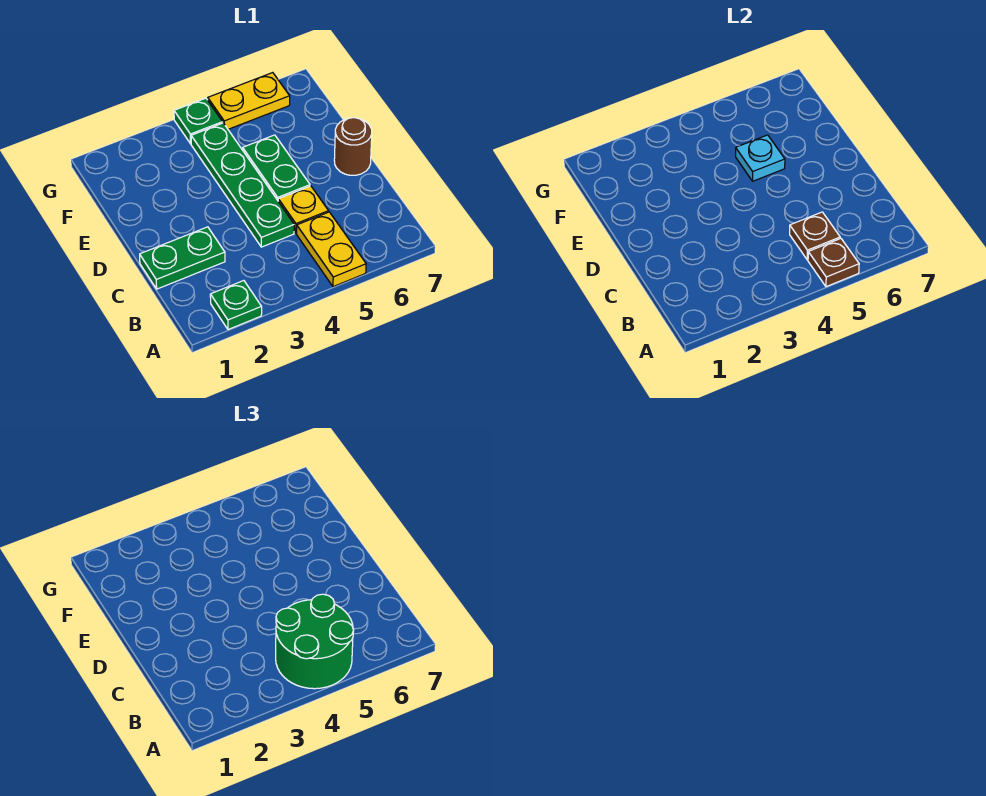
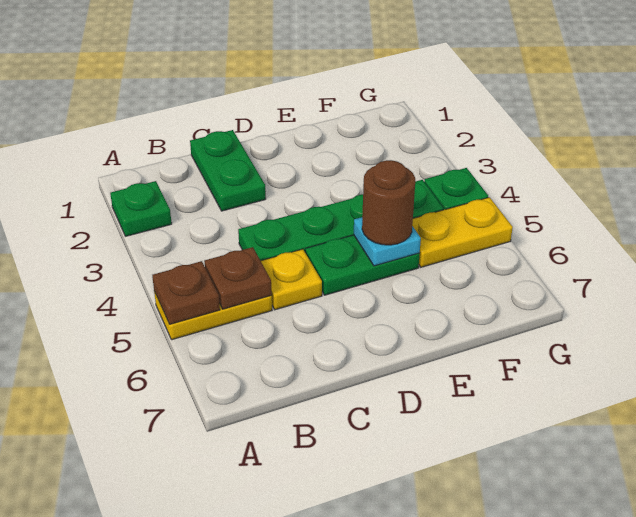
green round brick A4:B5 level 3 -> none
brown round brick D7 level 1 -> brown round brick E5 level 3
yellow plate G5:G6 level 1 -> yellow plate F5:G5 level 1

